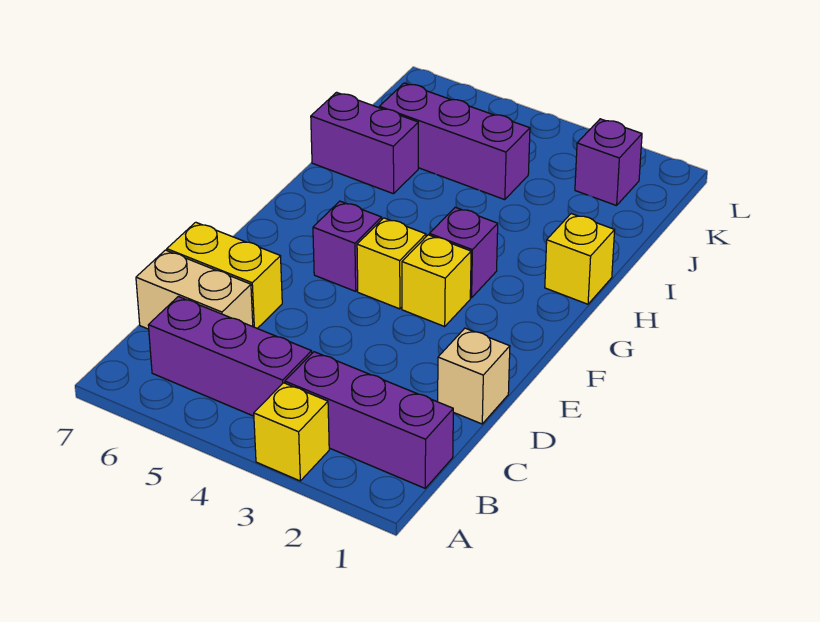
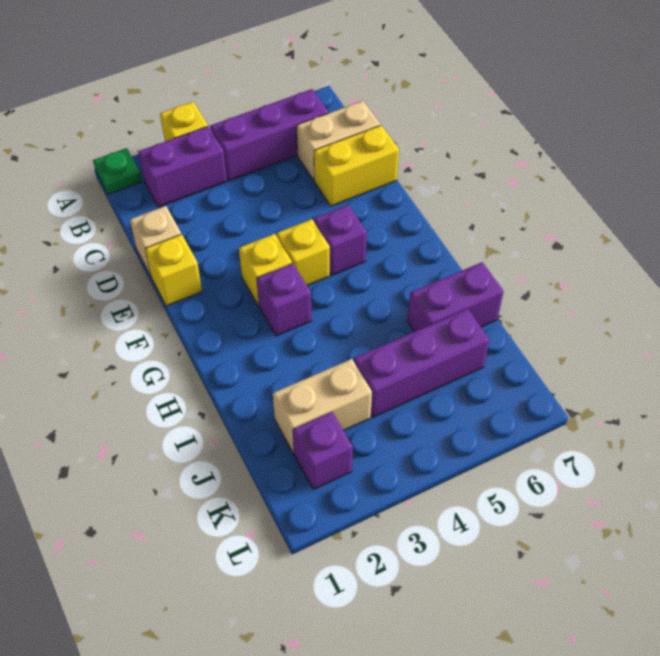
none -> green plate A1 level 1
purple brick B1:B3 level 1 -> purple brick B2:B3 level 1
yellow brick H1 level 1 -> yellow brick E1 level 1
none -> tan brick J2:J3 level 1

